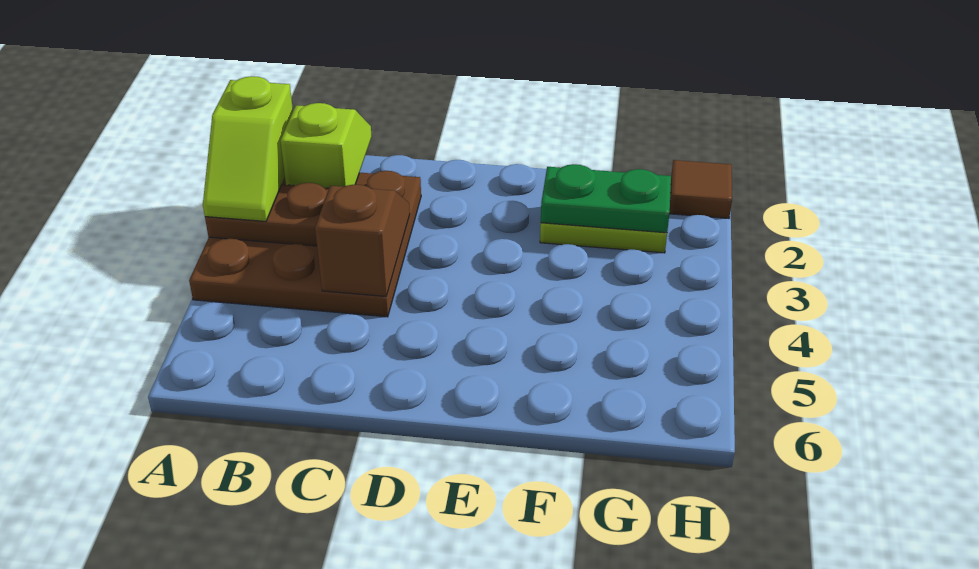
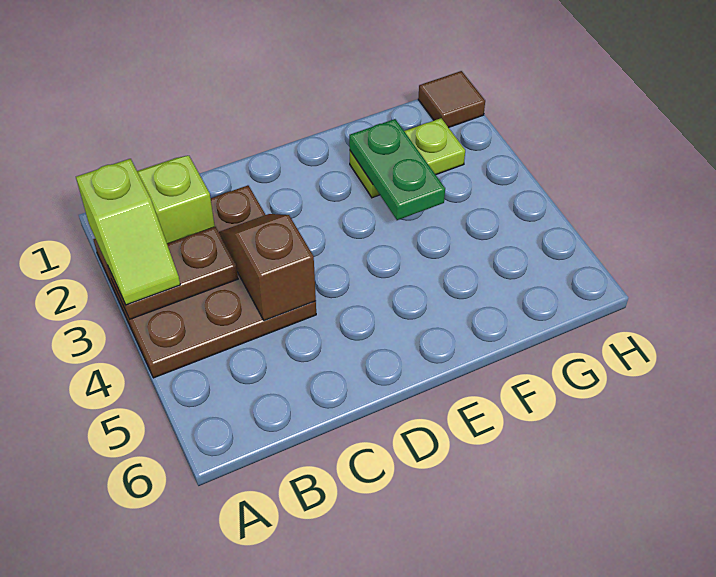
green plate F2:G2 level 2 -> green plate F2:F3 level 2

